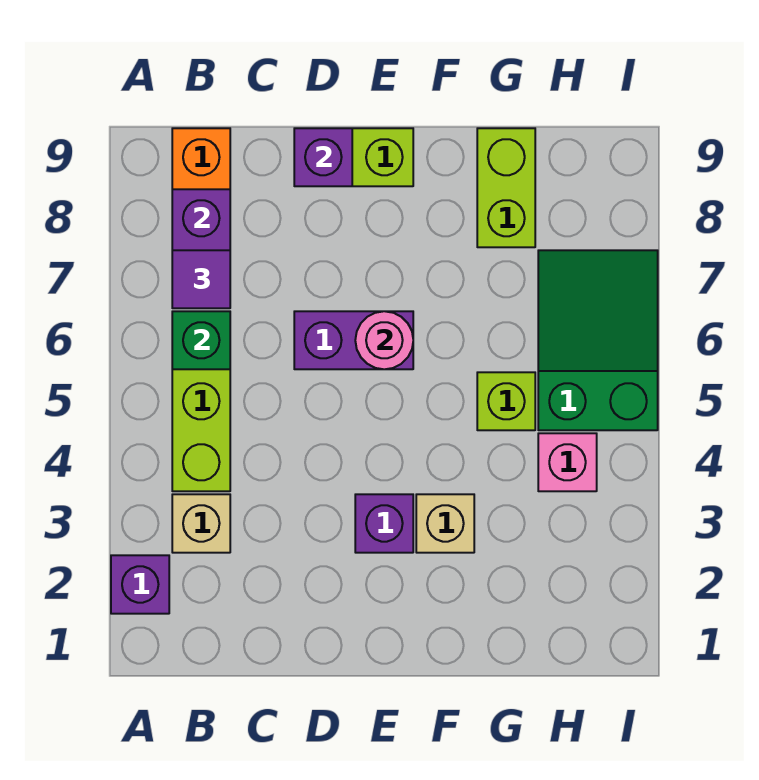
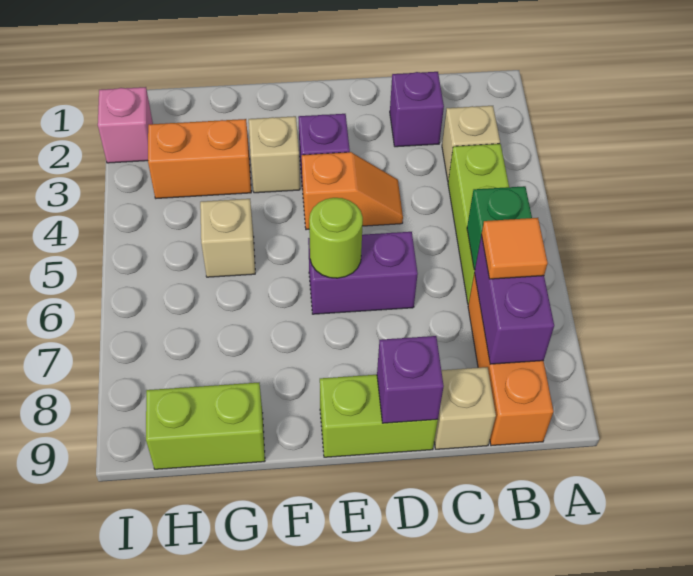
purple brick A2 level 1 -> purple brick C2 level 1
purple tile B7 level 3 -> orange tile B7 level 3
none -> tan brick C9 level 1
none -> orange slope D4:E4 level 1 top E
pink round brick E6 level 2 -> lime round brick E6 level 2
none -> orange brick G3:H3 level 1
lime brick G5 level 1 -> tan brick G5 level 1
lime brick G8:G9 level 1 -> lime brick G9:H9 level 1
pink brick H4 level 1 -> pink brick I2 level 1
green slope H5:I7 level 1 top 5 -> none

